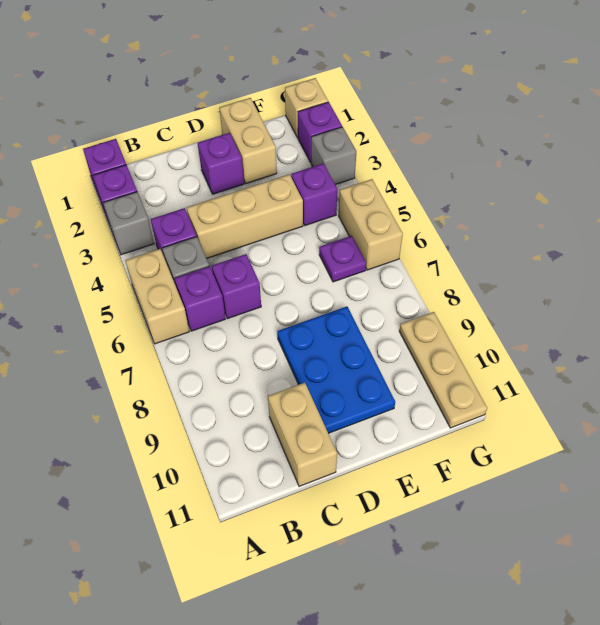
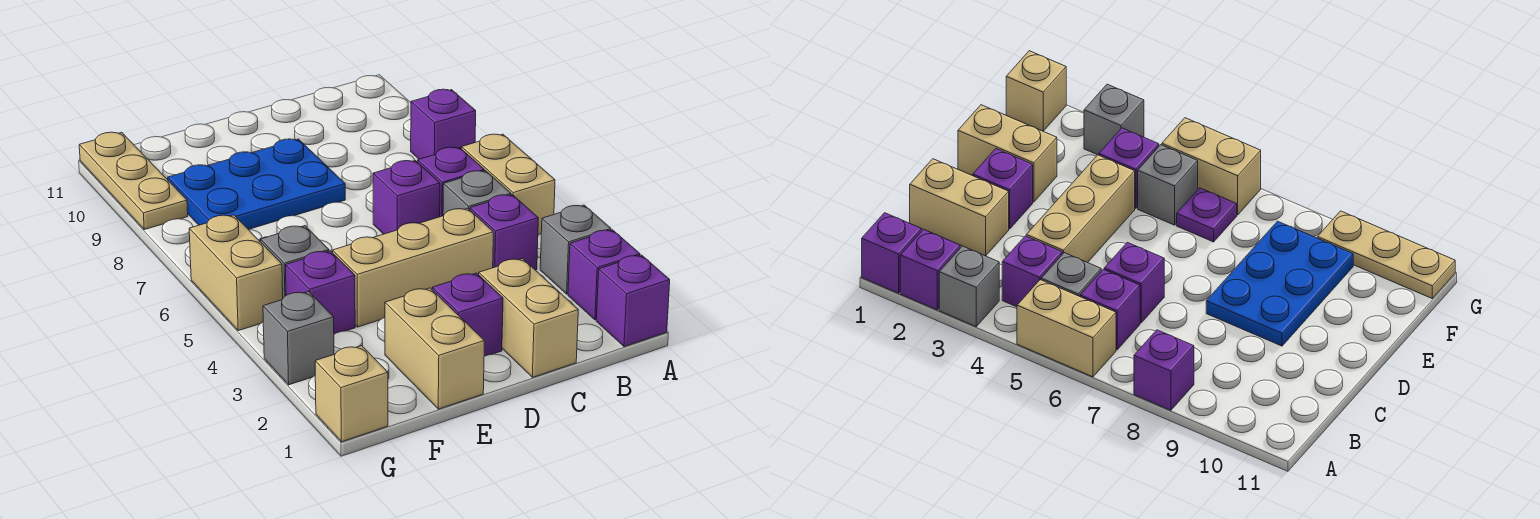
tan brick C10:C11 level 1 -> tan brick C1:C2 level 1
blue plate D8:E10 level 1 -> blue plate D8:F9 level 1
none -> grey brick F5 level 1
purple brick G2 level 1 -> purple brick A8 level 1

